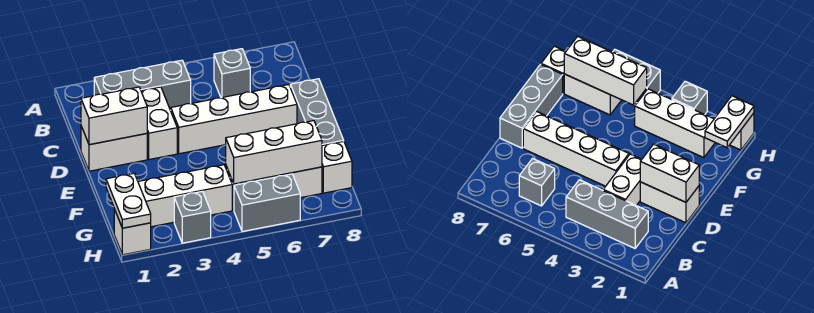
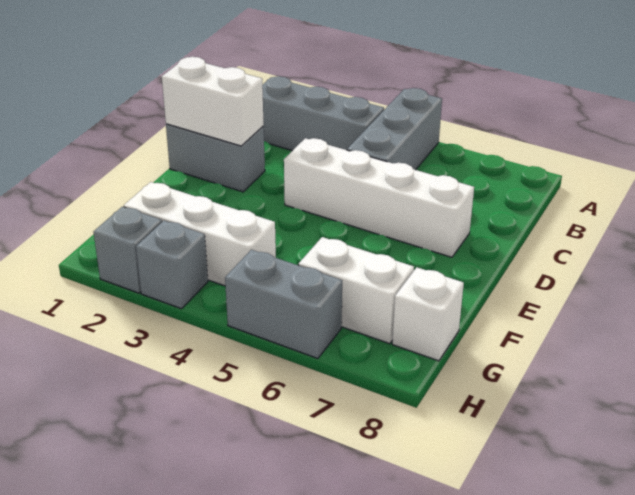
grey brick B6 level 1 -> grey brick H2 level 1
white brick C3:D3 level 1 -> none
white brick D1:D2 level 1 -> grey brick D1:D2 level 1
grey brick D8:F8 level 1 -> grey brick A5:C5 level 1
white plate G1:H1 level 2 -> none
white brick G5:G7 level 2 -> none
white brick H1 level 1 -> none

